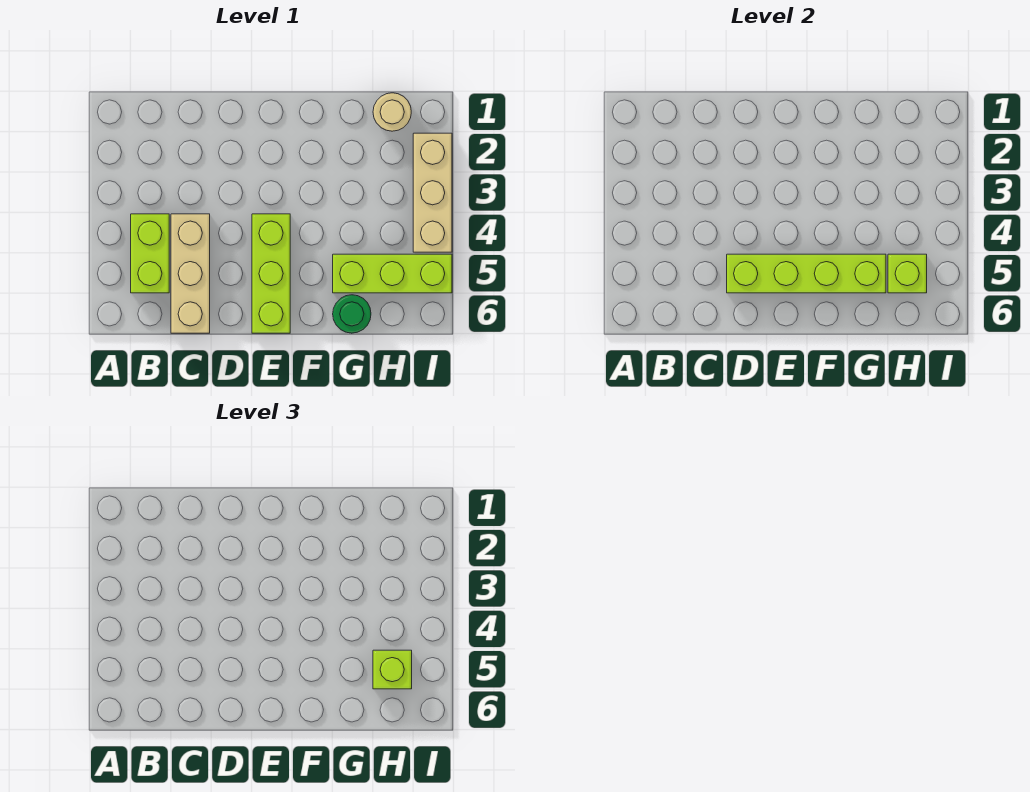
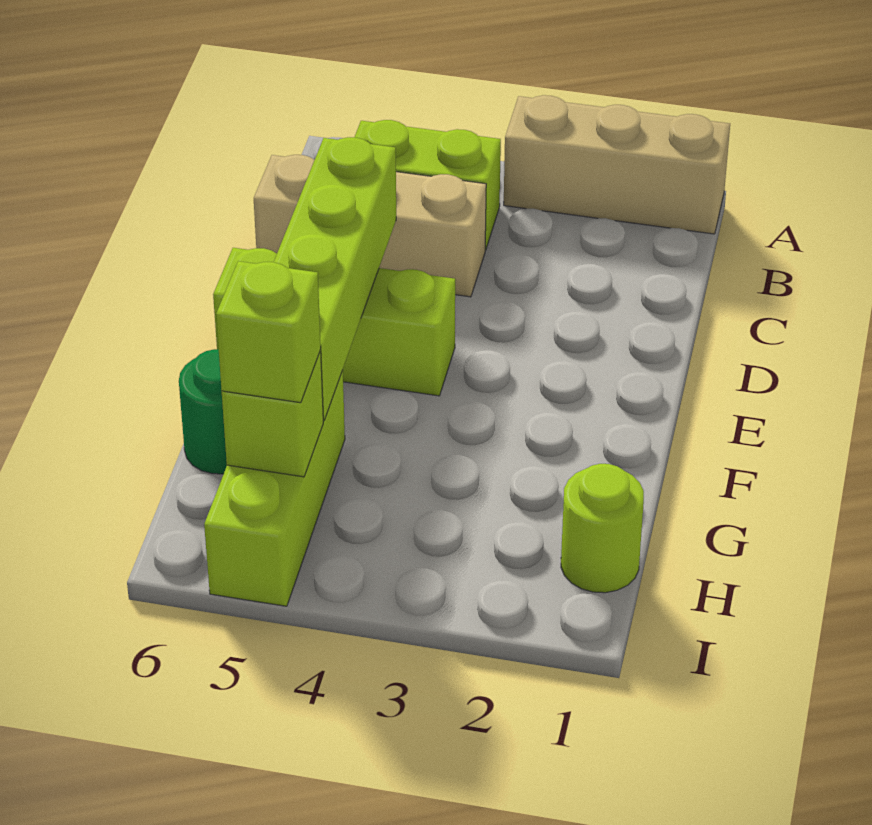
tan round brick H1 level 1 -> lime round brick H1 level 1
tan brick I2:I4 level 1 -> tan brick A1:A3 level 1

